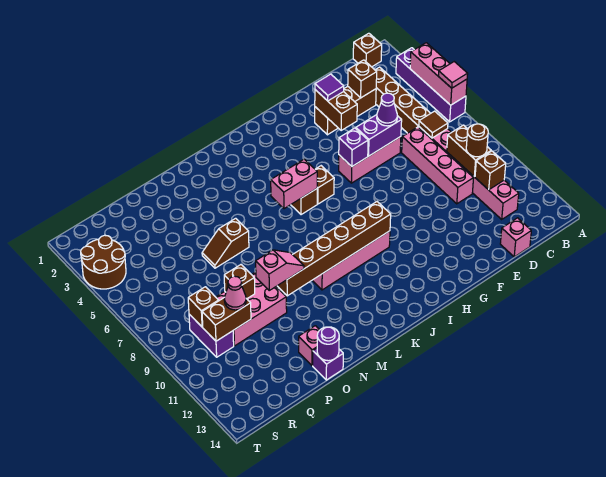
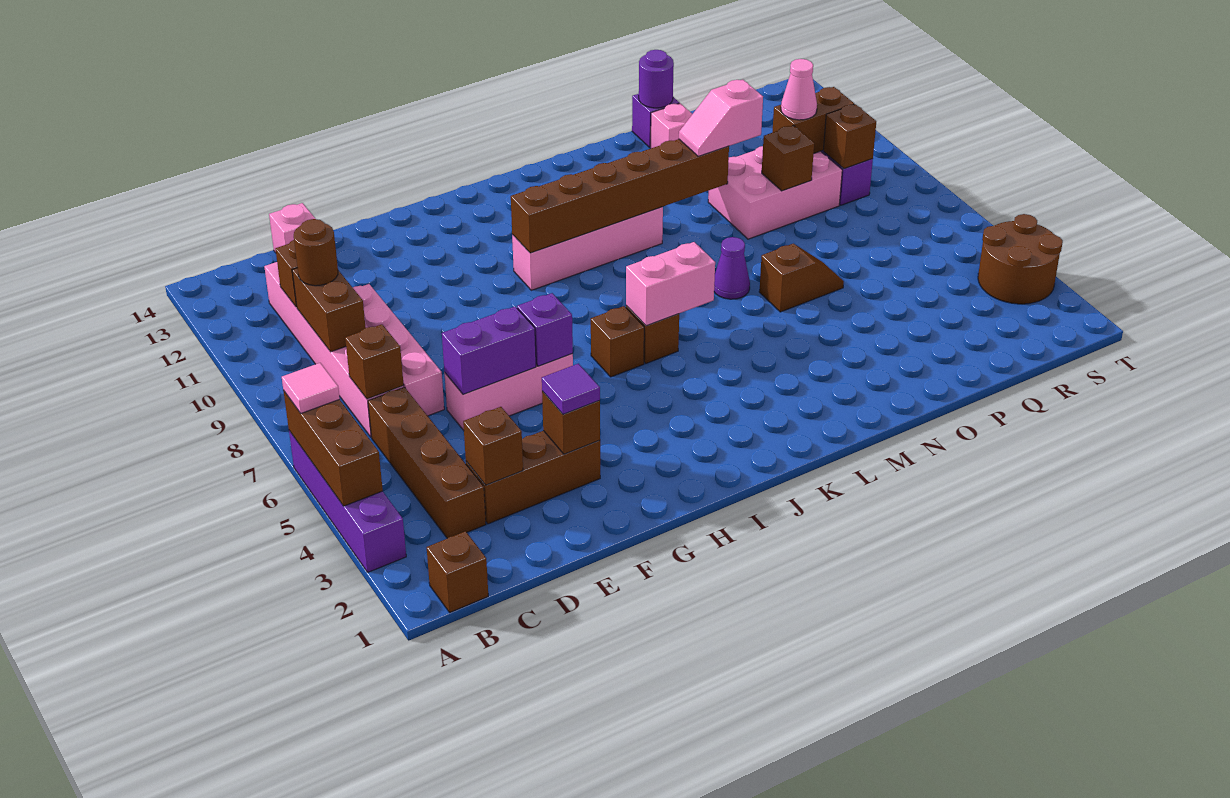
pink brick A4:A6 level 2 -> brown brick A4:A6 level 2
brown tile C7 level 2 -> brown brick C7 level 2
purple cone E6 level 3 -> purple cone M7 level 1
brown brick F3:F4 level 2 -> brown brick F3 level 2

